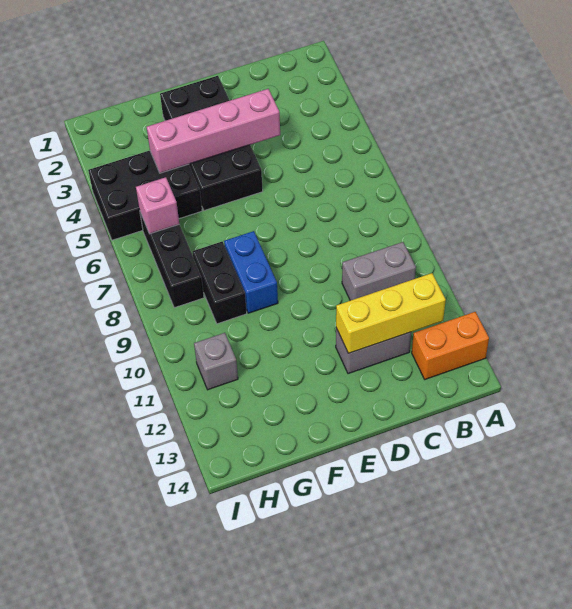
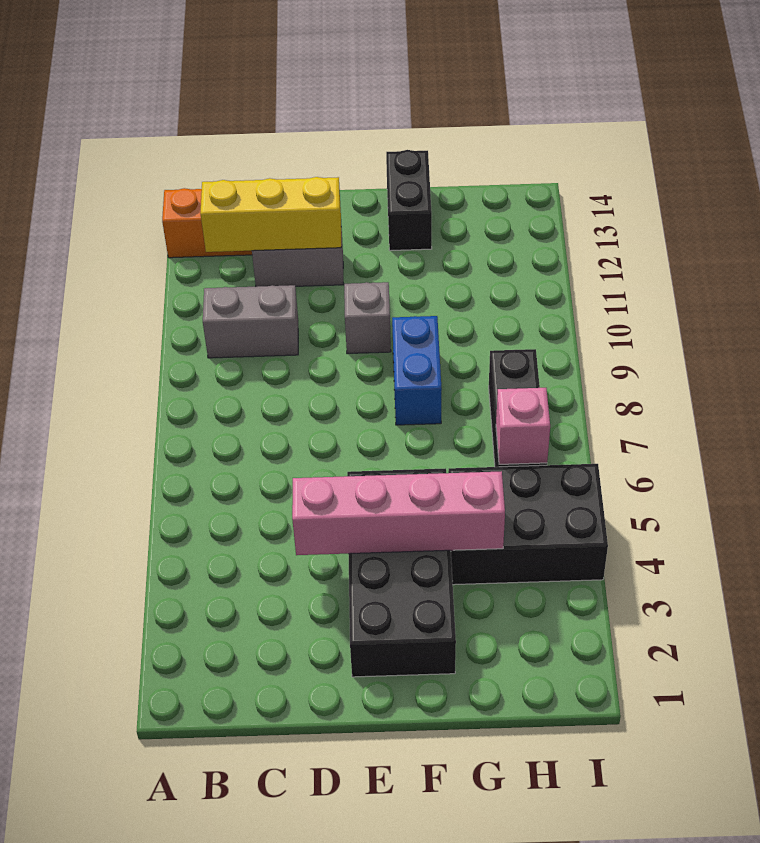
black brick G8:G9 level 1 -> black brick F13:F14 level 1
grey brick H11 level 1 -> grey brick E10 level 1

